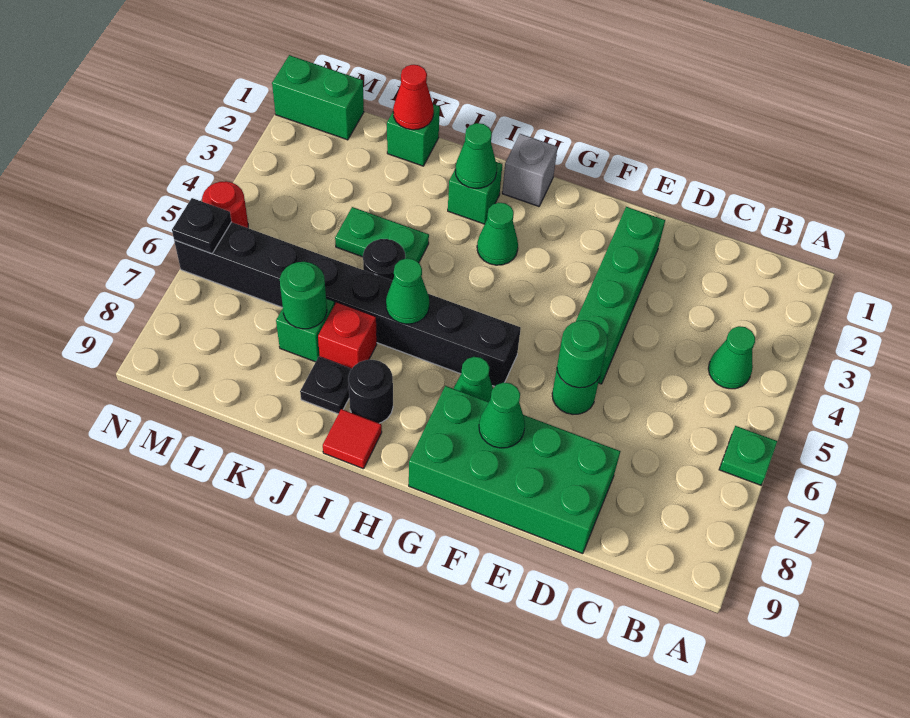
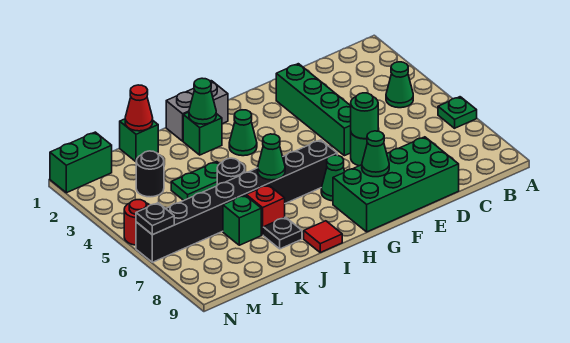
grey brick H1 level 1 -> grey brick H1:I1 level 1
black round brick I8 level 1 -> black round brick L3 level 1
green round brick K7 level 2 -> none

